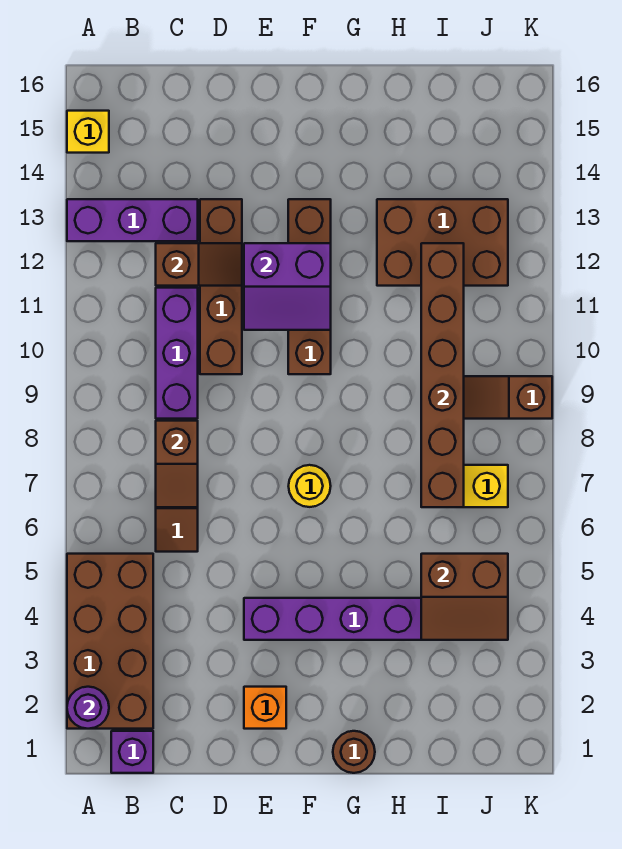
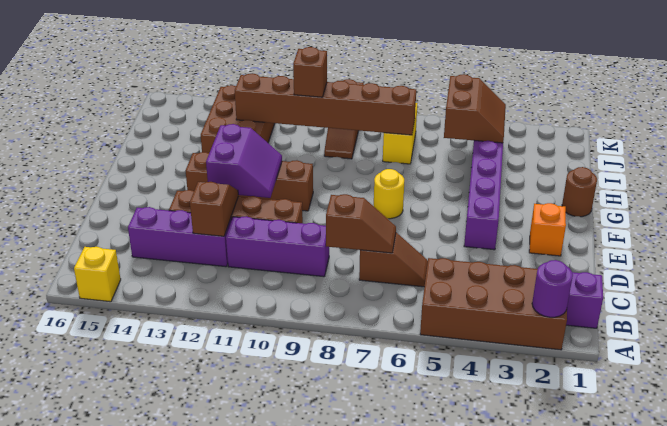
purple brick A13:C13 level 1 -> purple brick C12:C14 level 1
none -> brown brick I10 level 3

